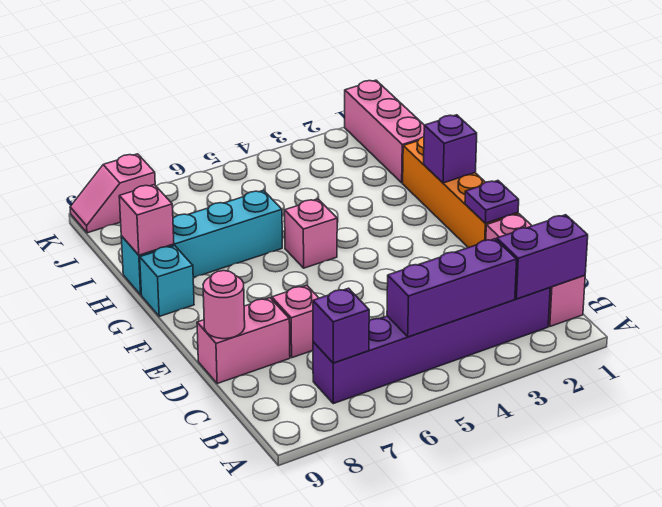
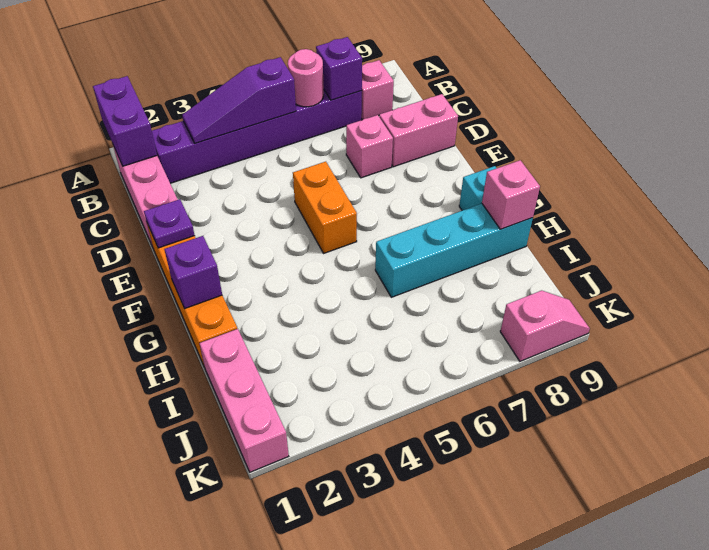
purple brick B1:B2 level 2 -> purple brick A1:B1 level 2
purple brick B3:B5 level 2 -> purple slope B3:B5 level 2 top 5
pink round brick D9 level 2 -> pink round brick B6 level 2
none -> orange brick E5:F5 level 1
pink brick G5 level 1 -> pink brick B8 level 1

